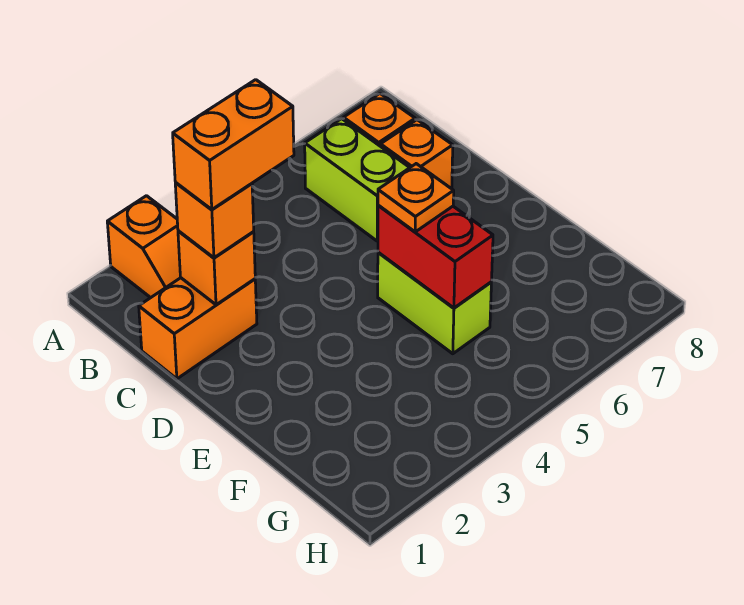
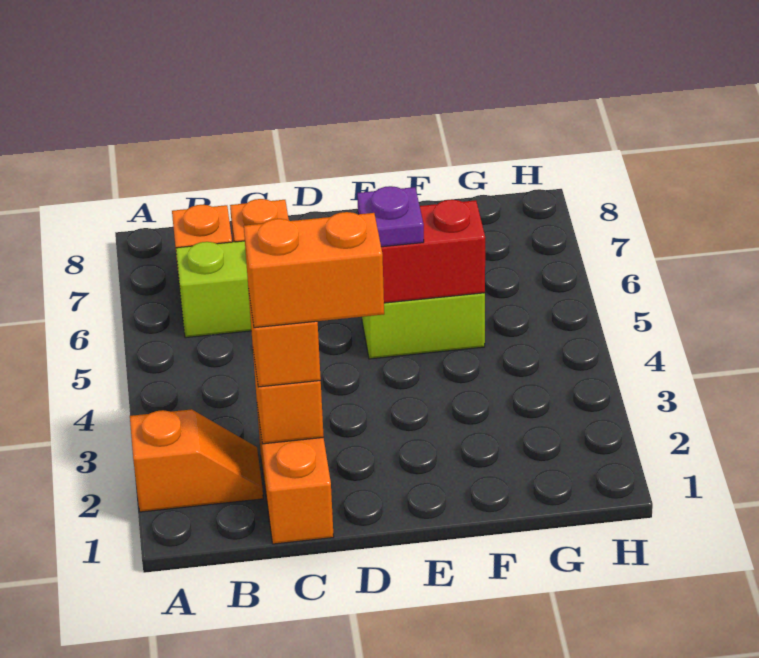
orange brick C2:C3 level 4 -> orange brick C2:D2 level 4
orange plate E5 level 3 -> purple plate E5 level 3

